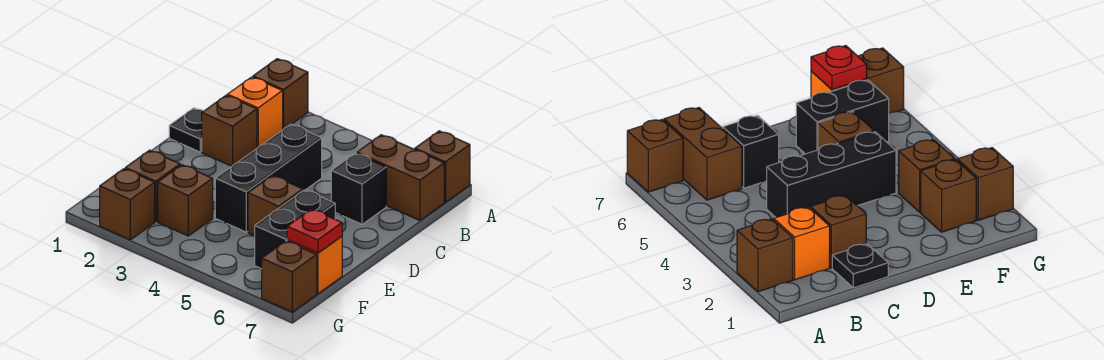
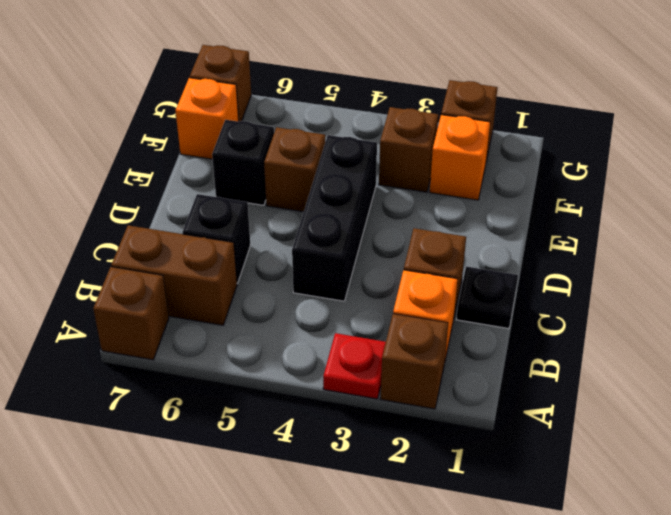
black brick E6:F6 level 1 -> black brick E6 level 1
brown brick F2 level 1 -> orange brick F2 level 1
red plate F7 level 2 -> red plate A3 level 1

